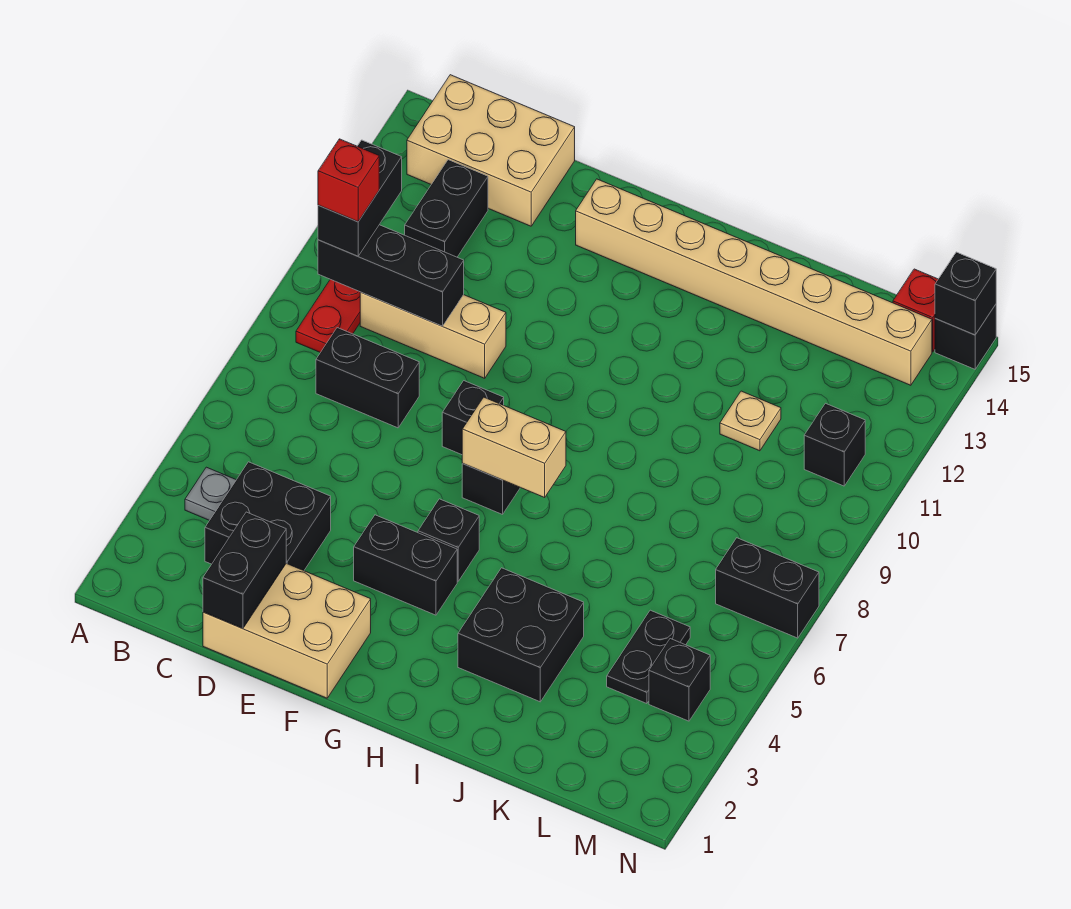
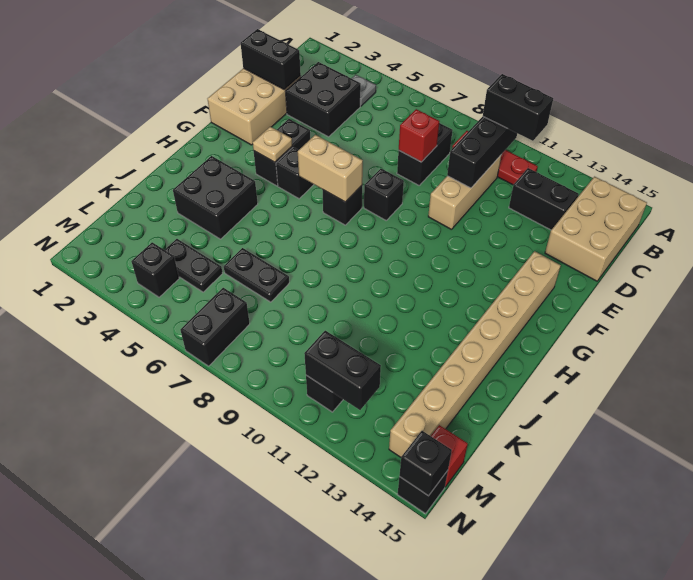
red brick B10 level 4 -> red brick D8 level 2
tan brick G7:H7 level 2 -> tan brick G6:G7 level 2
none -> black plate K6:K7 level 1
tan plate K11 level 1 -> tan plate G4 level 2
none -> black brick M11:M12 level 2

